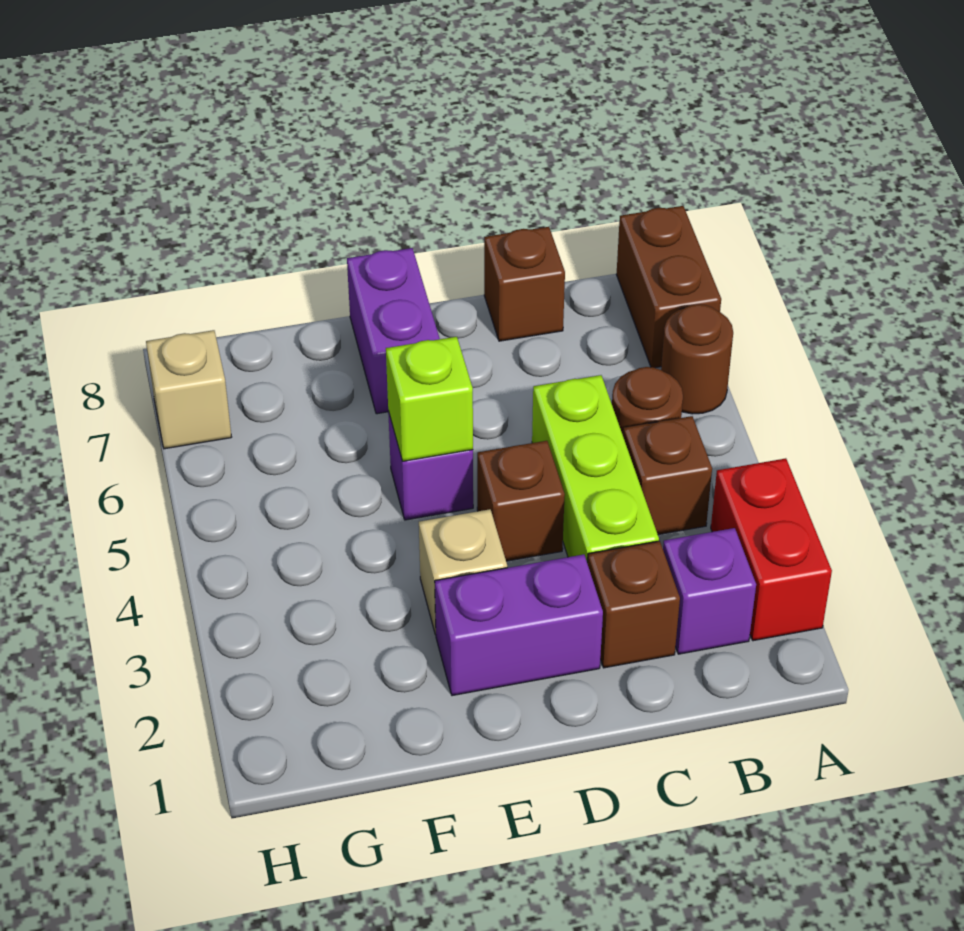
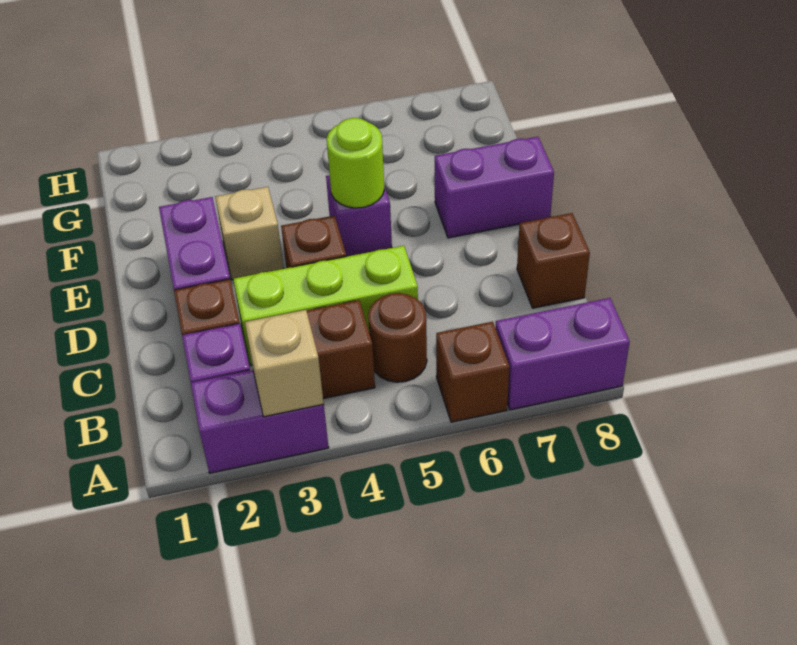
red brick A2:A3 level 1 -> purple brick A2:A3 level 1
brown round brick A6 level 1 -> brown brick A6 level 1
brown brick A7:A8 level 1 -> purple brick A7:A8 level 1
lime brick E5 level 2 -> lime round brick E5 level 2
tan brick H7 level 1 -> tan brick A3 level 2

